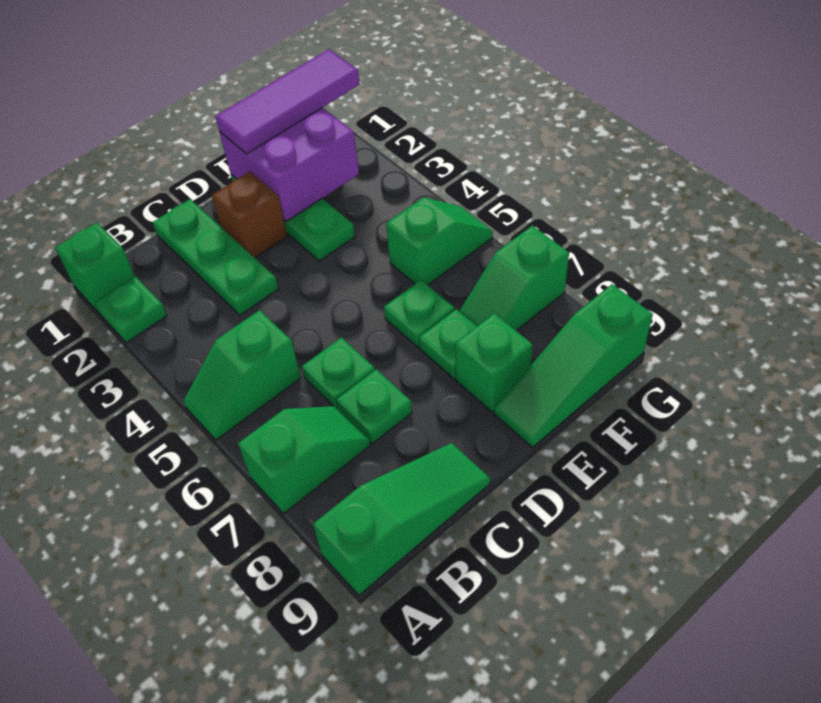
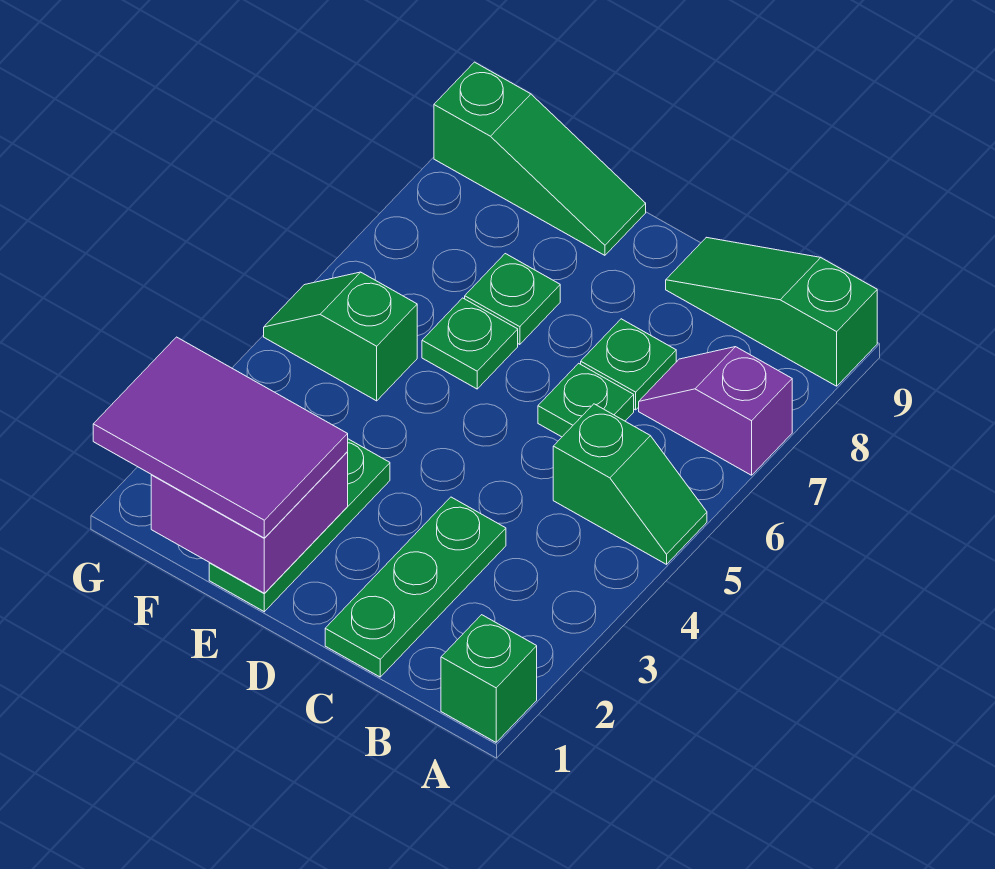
green plate A2 level 1 -> none
green slope A7:B7 level 1 top A -> purple slope A7:B7 level 1 top A
brown brick D2 level 1 -> none
purple tile E1:G1 level 3 -> purple tile E1:G2 level 3
green brick E8 level 1 -> none
green slope F7:G7 level 1 top G -> none

